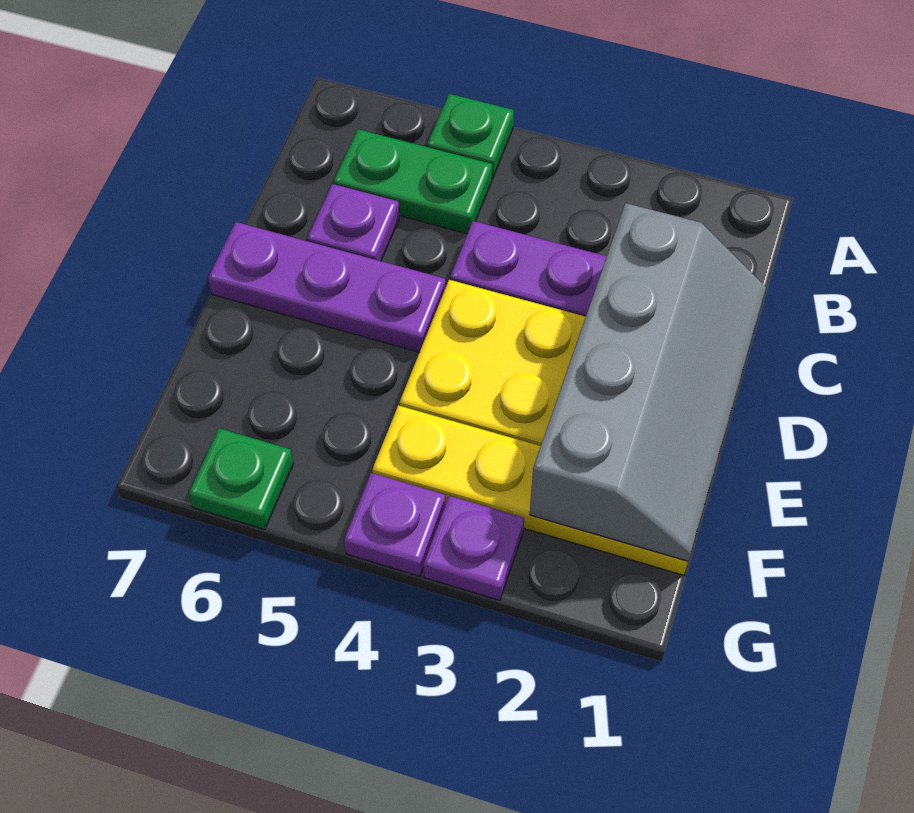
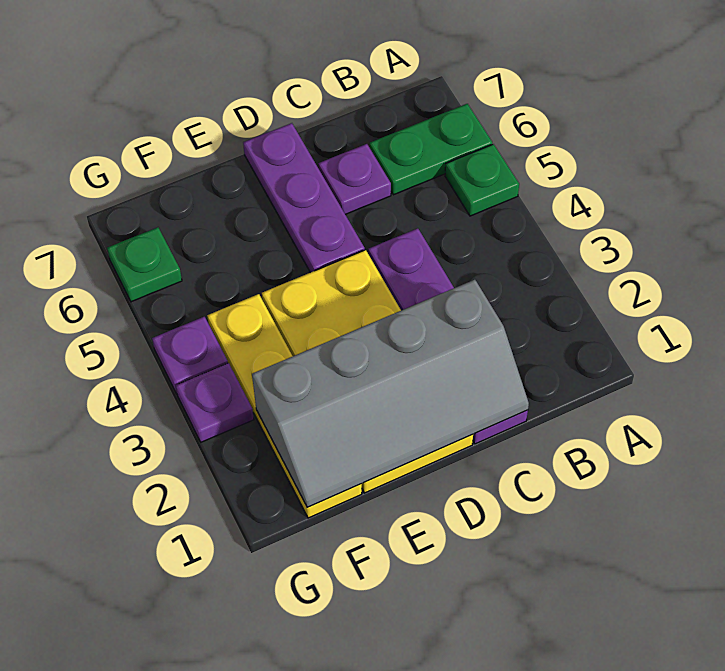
green plate B5:B6 level 1 -> green plate A6:B6 level 1

